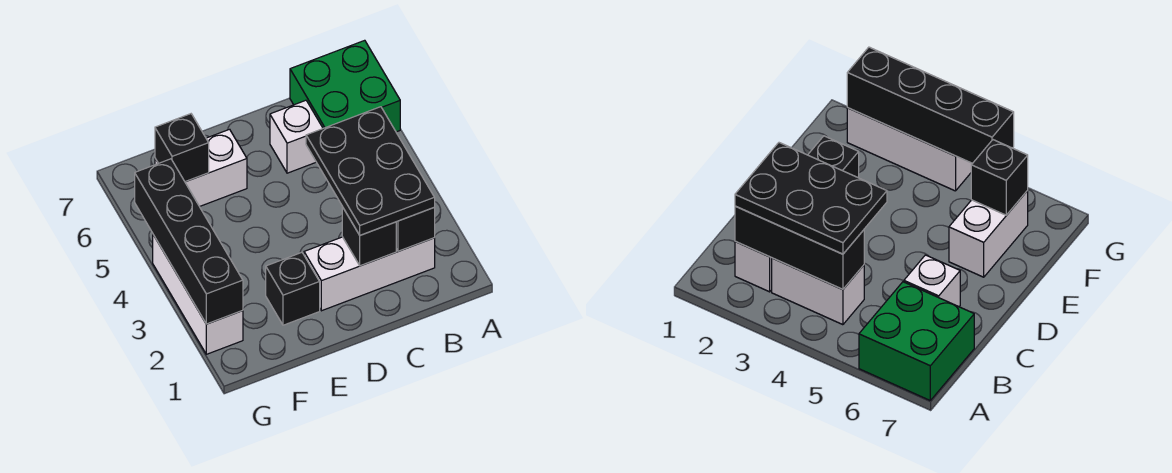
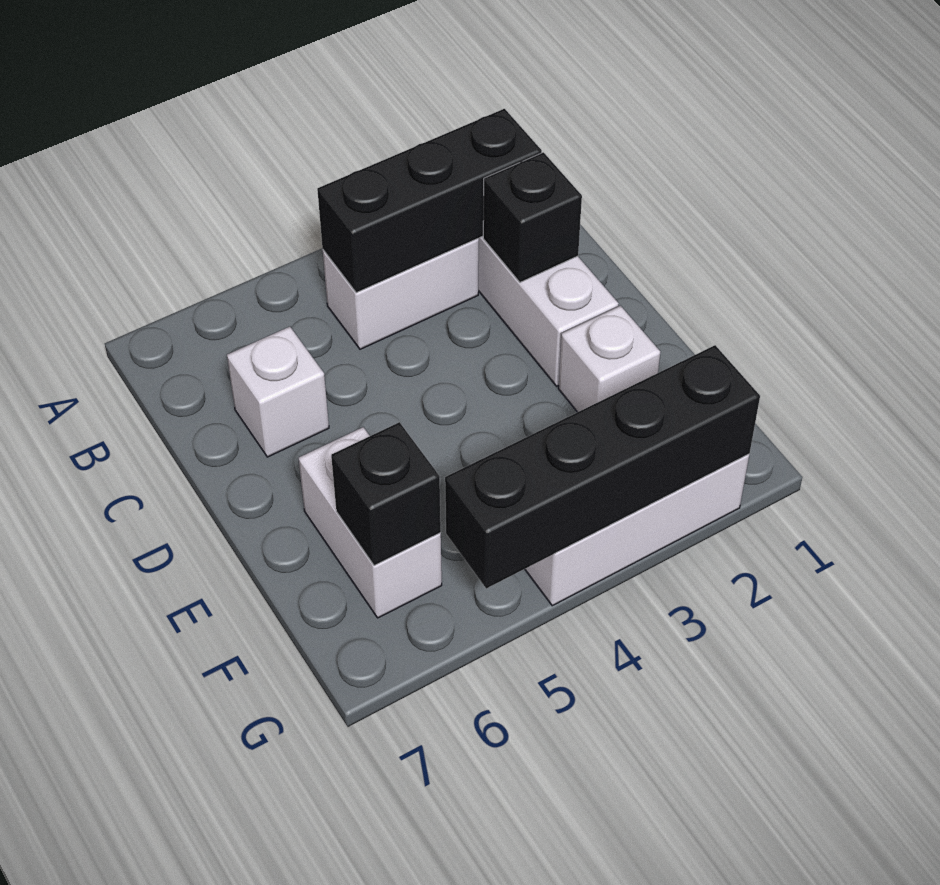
green brick A6:B7 level 1 -> none
black plate B2:C4 level 3 -> none
black brick E2 level 1 -> white brick E2 level 1

